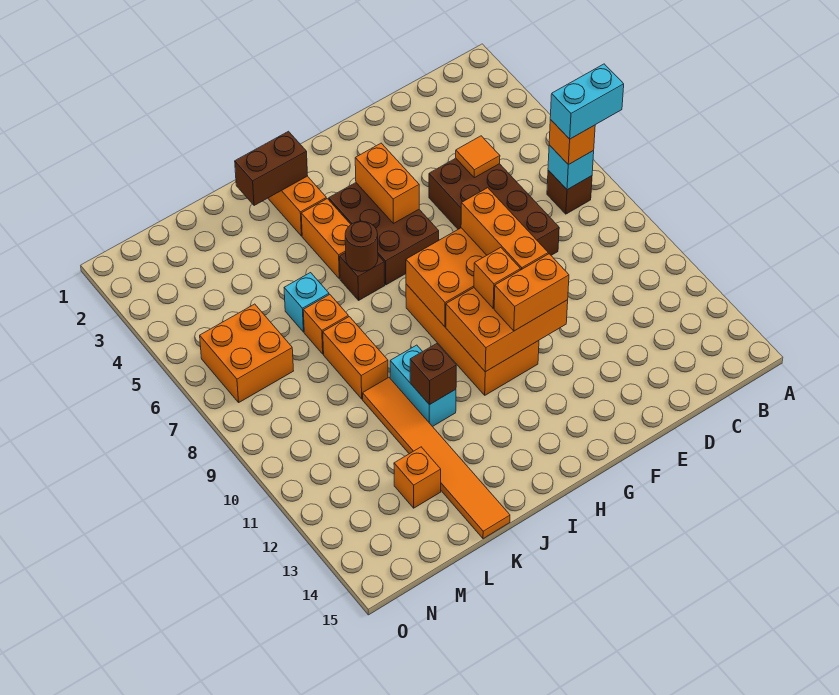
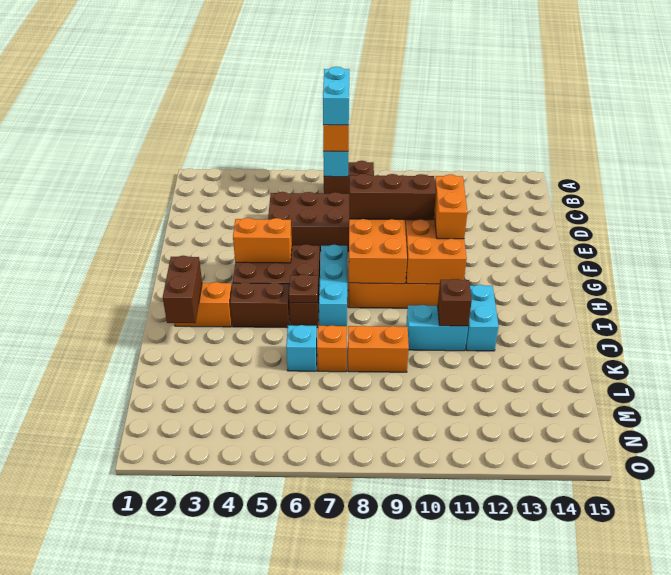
brown brick B7 level 1 -> brown brick B7:B8 level 1
orange tile D5 level 2 -> none
orange brick F8:F10 level 3 -> brown brick F8:F10 level 3
none -> cyan brick G7:I7 level 1
orange brick G10 level 3 -> none
orange brick I4:I5 level 1 -> brown brick I4:I5 level 1
brown round brick I6 level 2 -> brown plate I6 level 2
none -> cyan brick I12:J12 level 1
orange tile K10:K15 level 1 -> none
orange brick L13 level 1 -> none
orange brick M6:N7 level 1 -> none

